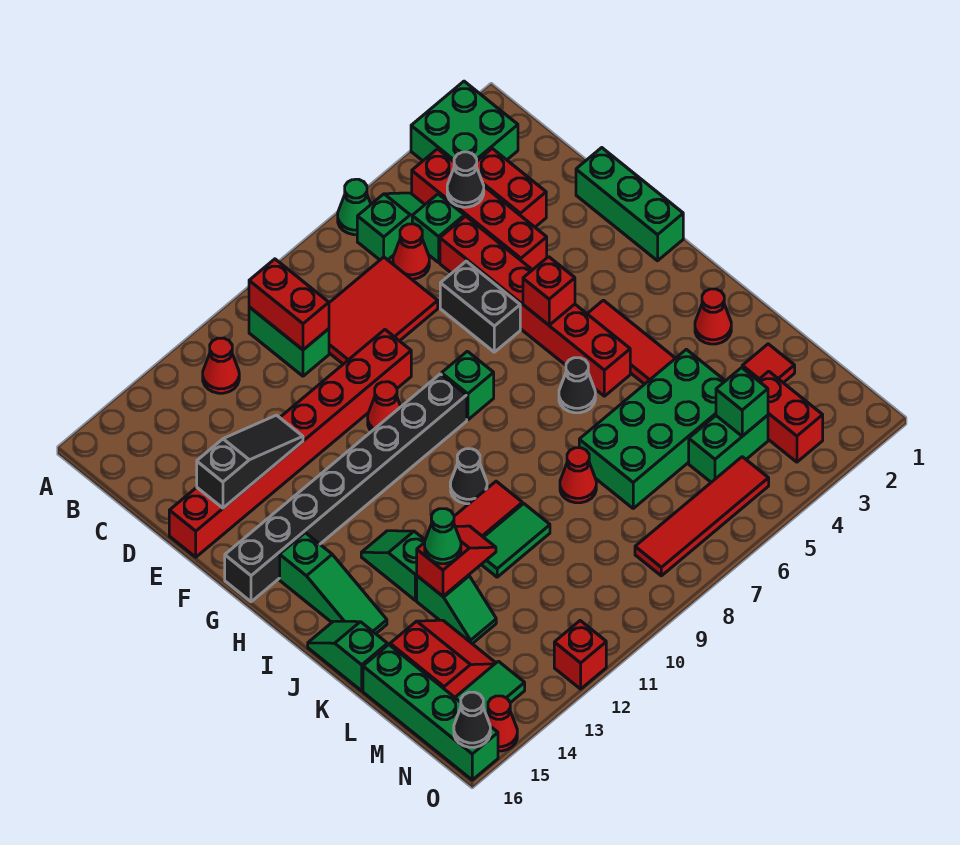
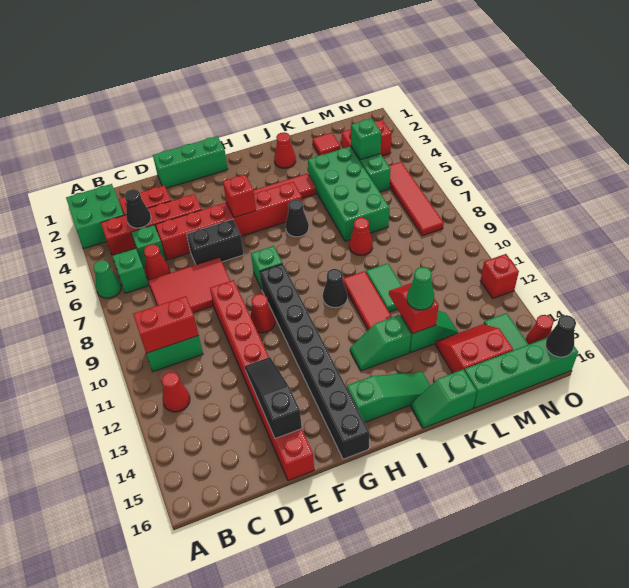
red tile C7:D9 level 1 -> red tile C7:E8 level 1

